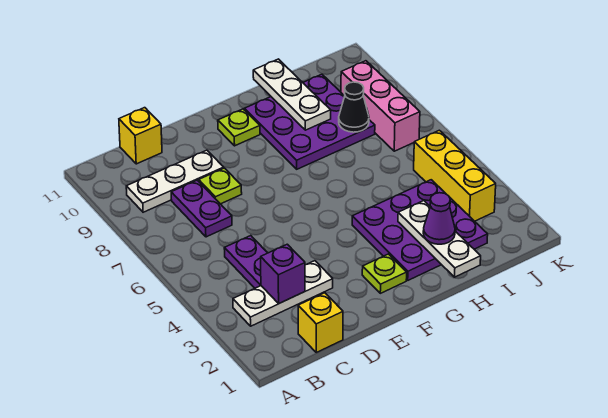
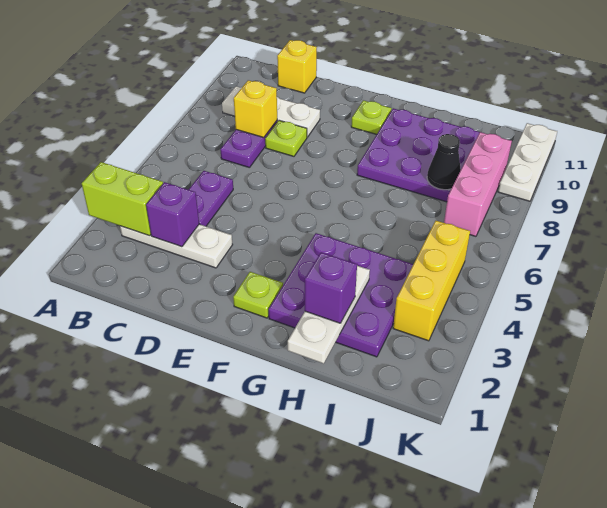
none -> lime brick A3:B3 level 2
yellow brick C1 level 1 -> yellow brick C8 level 2
purple cone H2 level 3 -> purple brick H2 level 3
white plate H9:H11 level 2 -> white plate K9:K11 level 1

